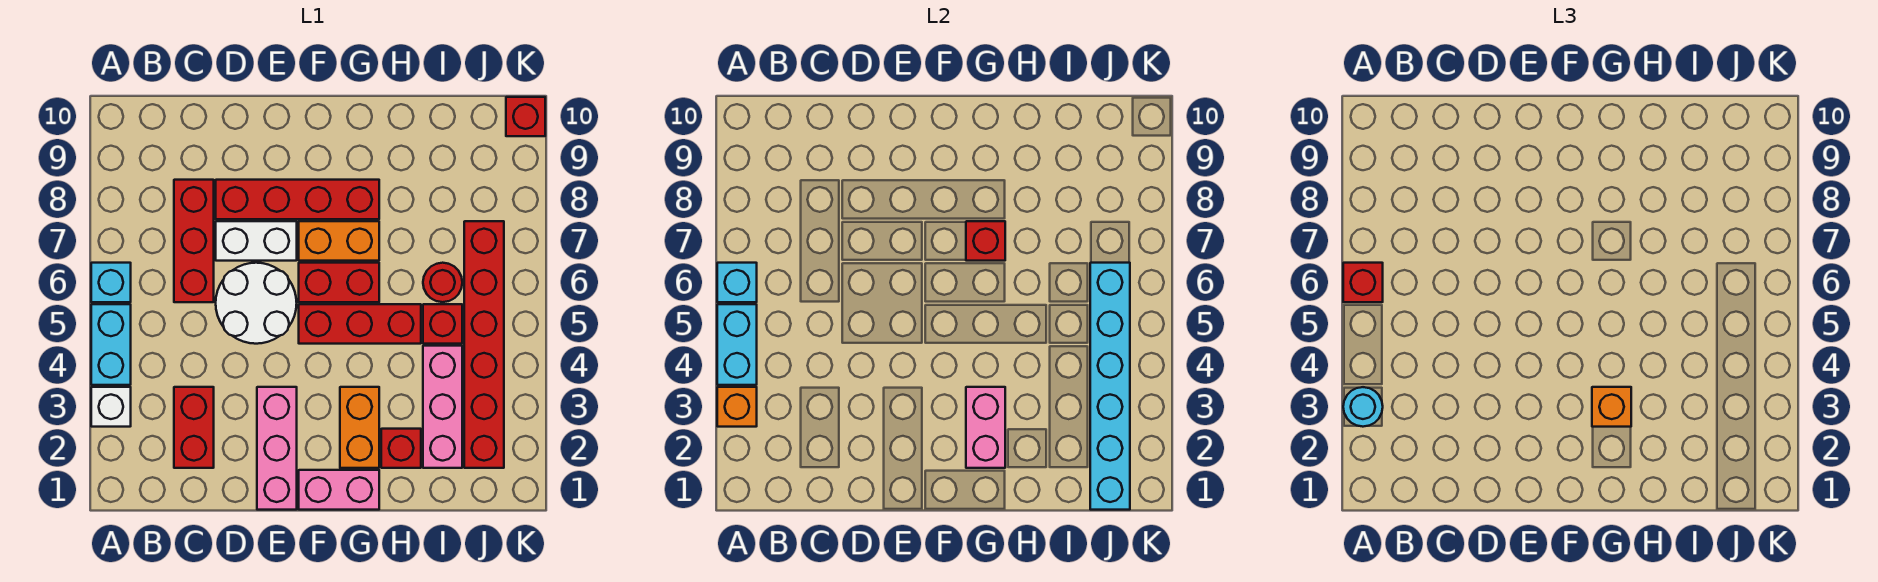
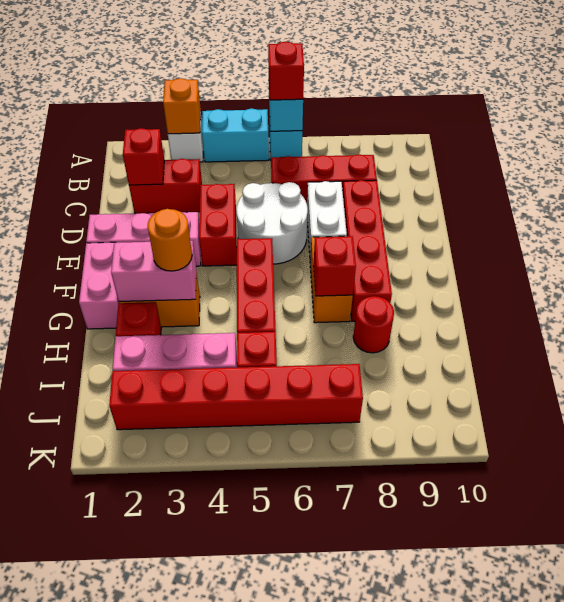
cyan round brick A3 level 3 -> none
cyan brick A4:A5 level 2 -> none
red brick F6:G6 level 1 -> red brick D4:E4 level 1
orange brick G3 level 3 -> orange round brick G3 level 3
red round brick I6 level 1 -> red round brick H8 level 1
cyan brick J1:J6 level 2 -> none
red brick K10 level 1 -> red brick C2 level 2

